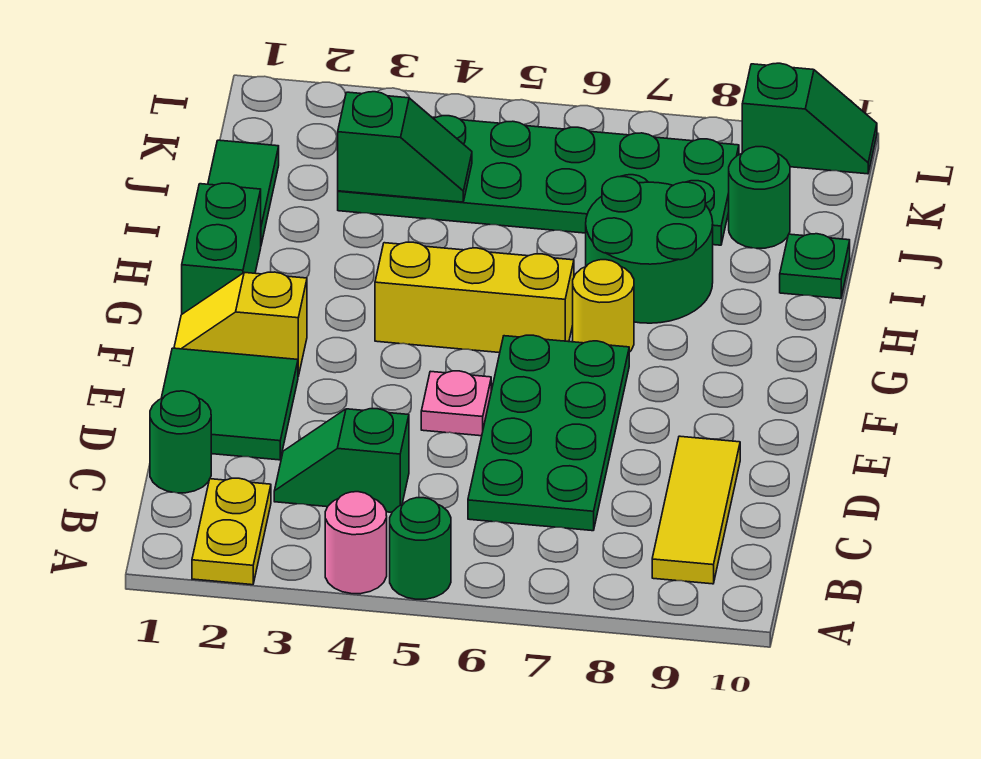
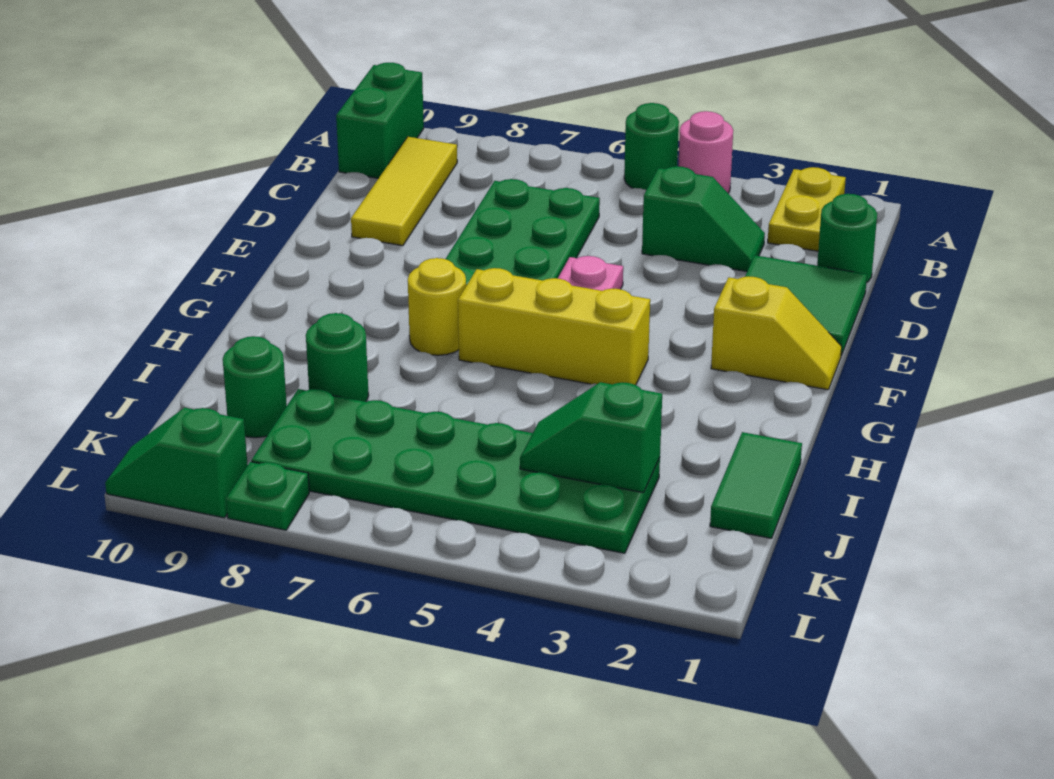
green brick G1:H1 level 1 -> green brick A10:B10 level 1
green round brick H7:I8 level 1 -> green round brick I8 level 1
green plate I10 level 1 -> green plate L8 level 1

